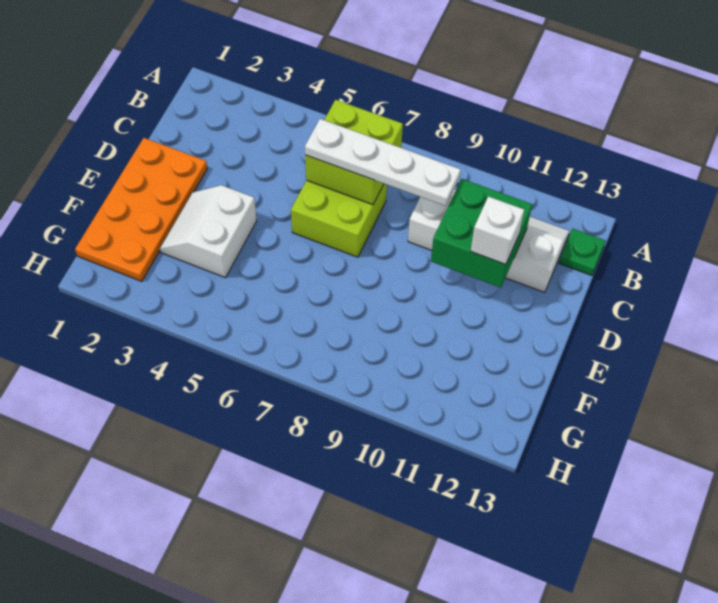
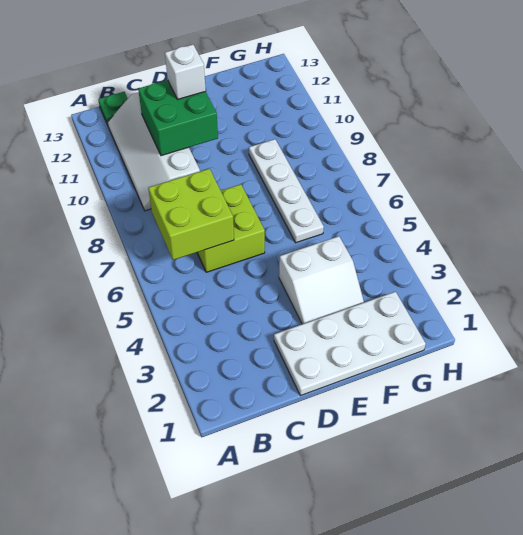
white plate C6:C9 level 3 -> white plate F6:F9 level 1
orange plate D1:G2 level 1 -> white plate D1:G2 level 1

